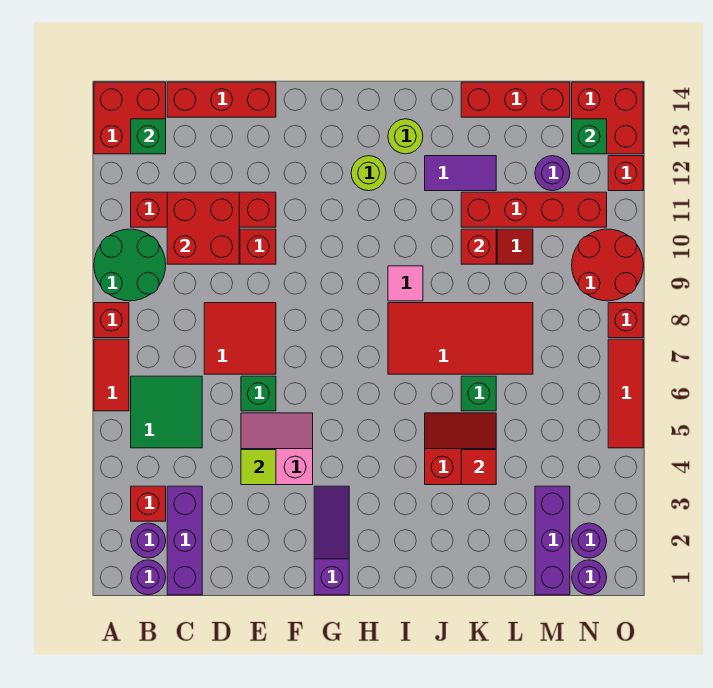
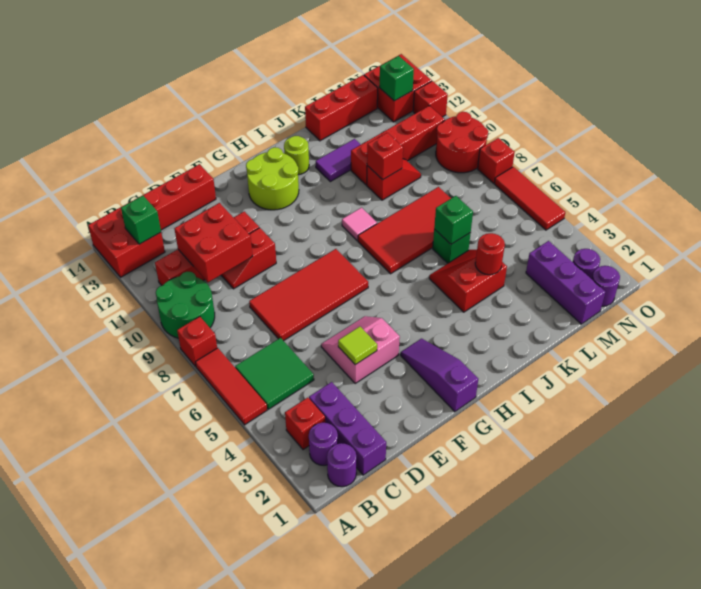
red tile A6:A7 level 1 -> red tile A5:A7 level 1
red tile D7:E8 level 1 -> red tile D7:G8 level 1
green brick E6 level 1 -> green brick K6 level 2
lime round brick H12 level 1 -> lime round brick G12:H13 level 1
red tile K4 level 2 -> red round brick K4 level 2
purple round brick M12 level 1 -> none

